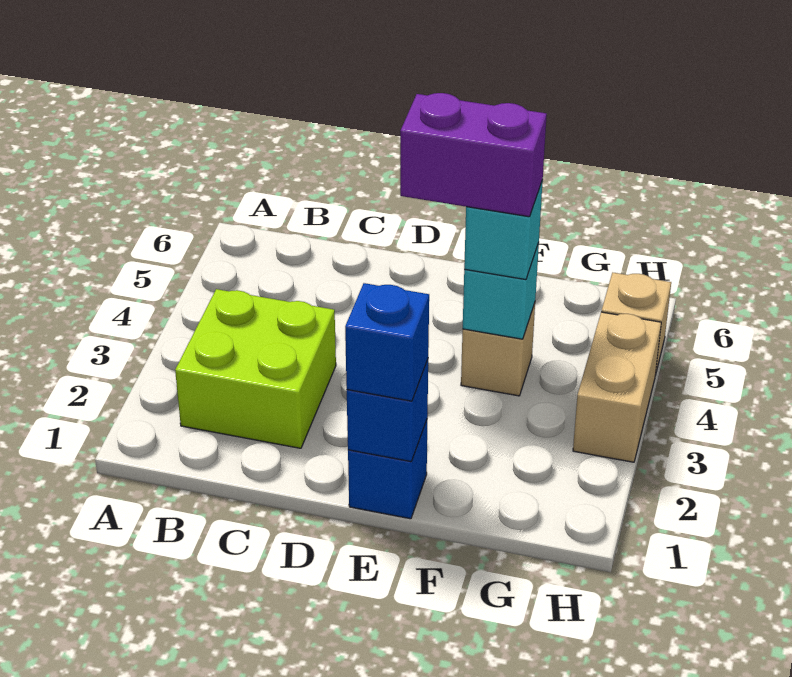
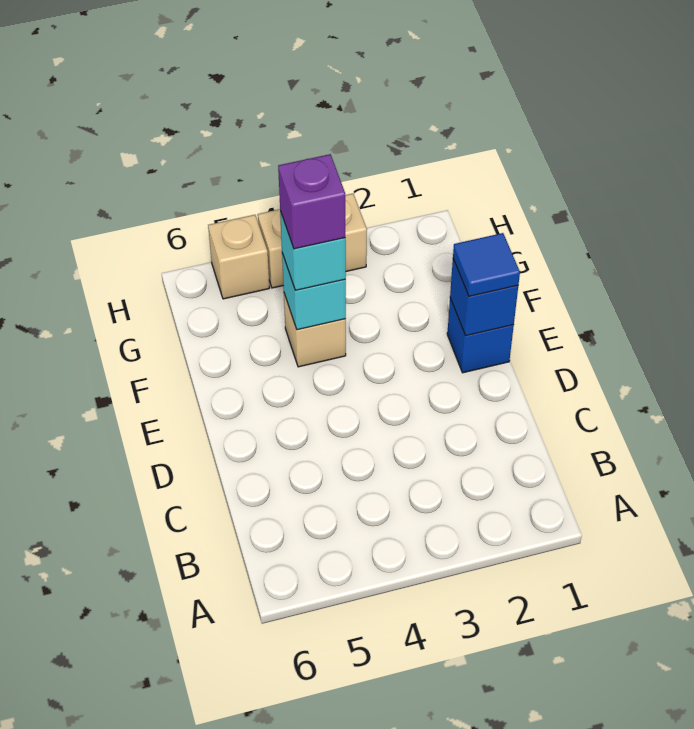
lime brick B2:C3 level 1 -> none
blue brick E1 level 3 -> blue tile E1 level 3
purple brick E4:F4 level 4 -> purple brick F4 level 4

